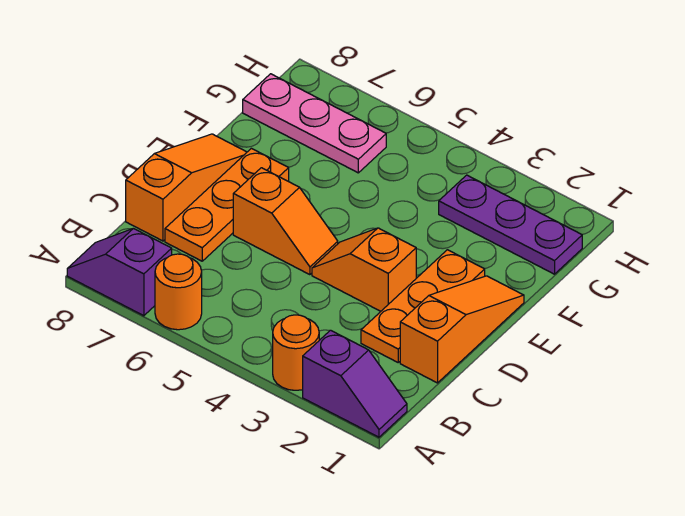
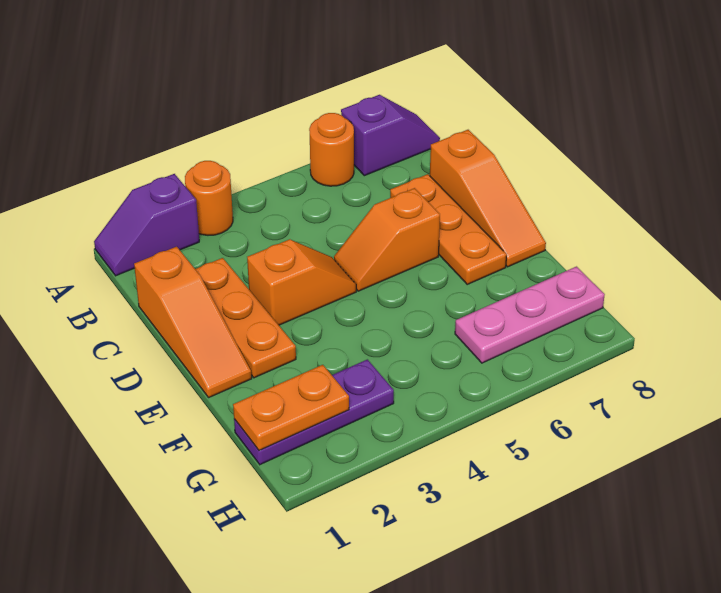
none -> orange plate G1:G2 level 2

